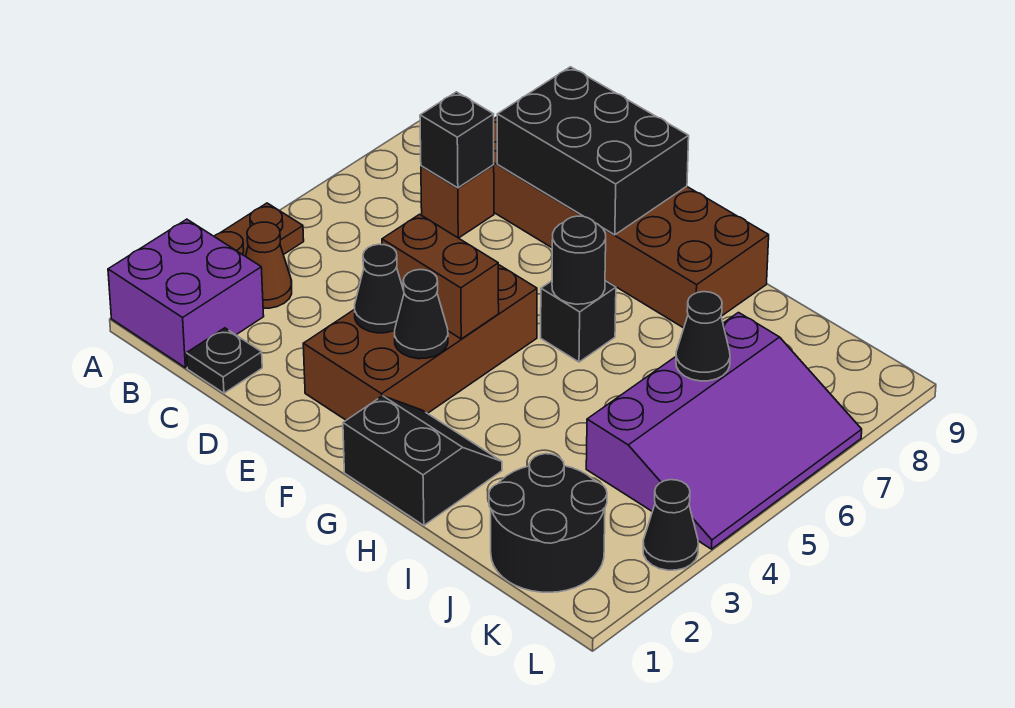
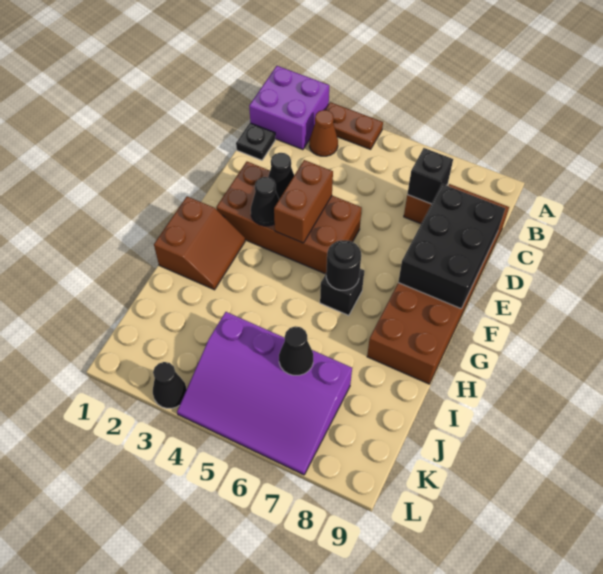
black slope G1:H2 level 1 top 1 -> brown slope G1:H2 level 1 top 1
black round brick J1:K2 level 1 -> none

